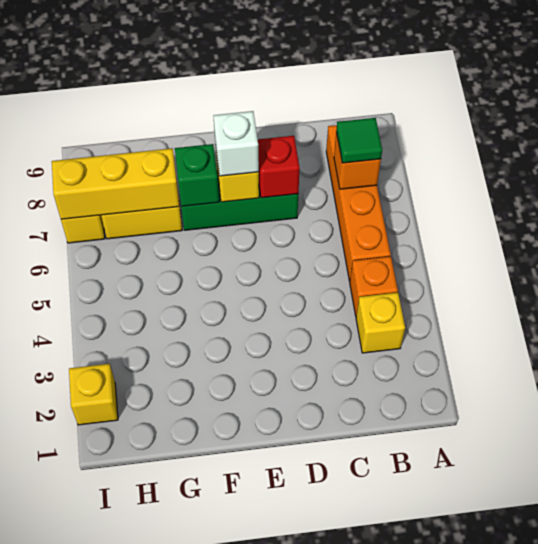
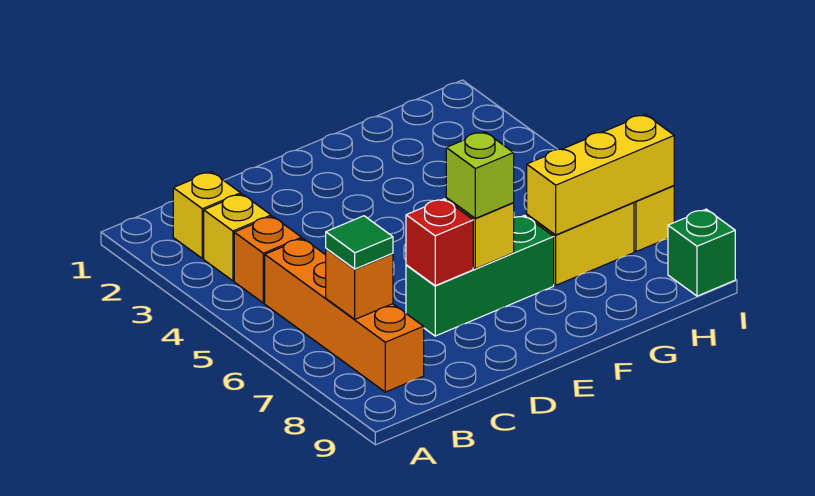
white brick E7 level 3 -> lime brick E7 level 3
green brick F7 level 2 -> green brick I9 level 1
yellow brick I2 level 1 -> yellow brick B2 level 1

